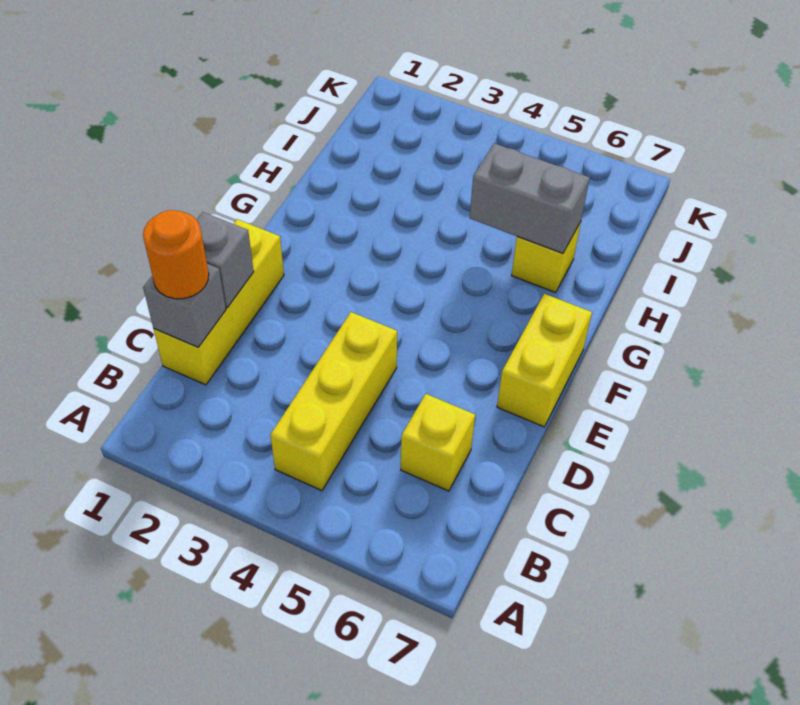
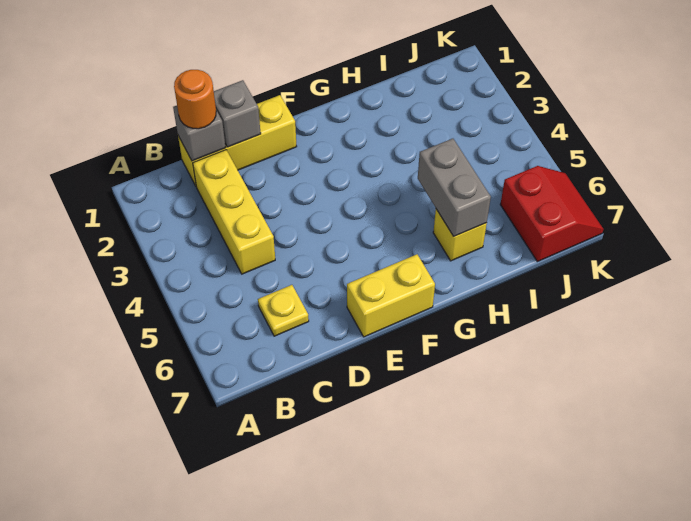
yellow brick B4:D4 level 1 -> yellow brick C2:C4 level 1
yellow brick C6 level 1 -> yellow plate C6 level 1
none -> red slope J6:K7 level 1 top J

